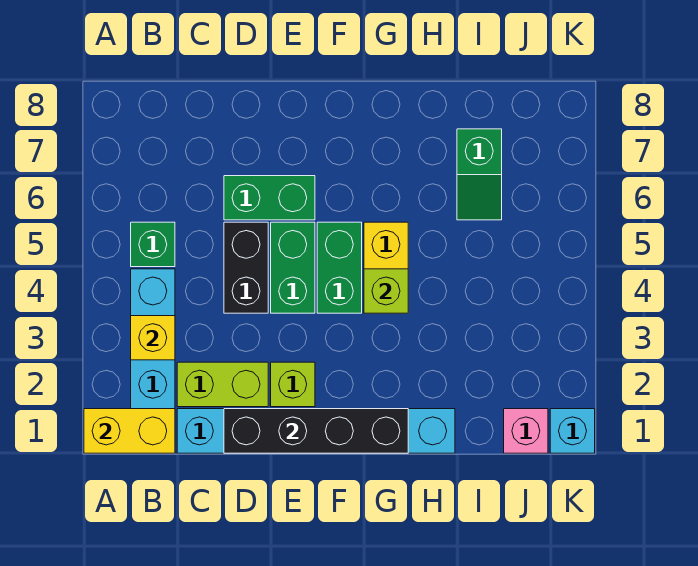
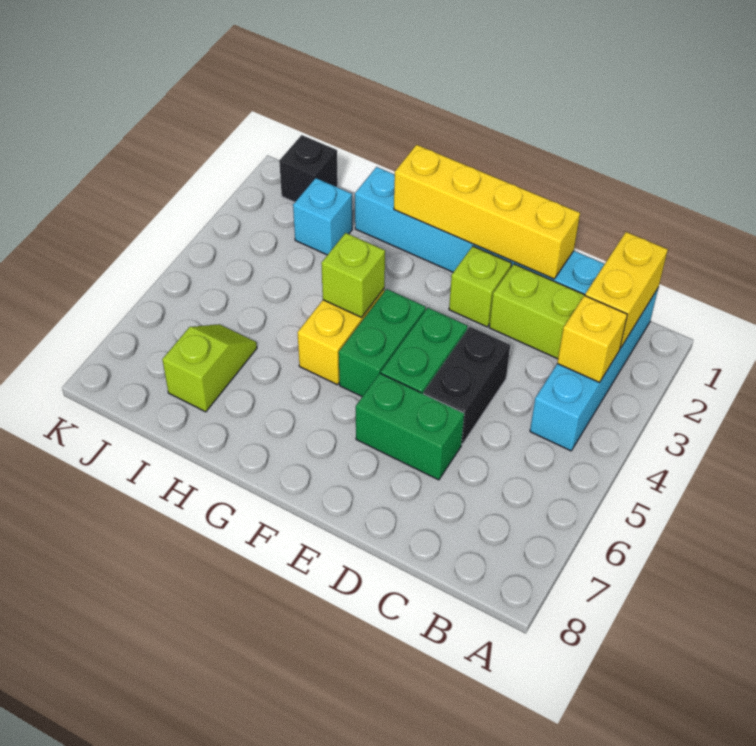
yellow brick A1:B1 level 2 -> yellow brick B1:B2 level 2
green brick B5 level 1 -> none
black brick D1:G1 level 2 -> yellow brick D1:G1 level 2
green slope I6:I7 level 1 top 7 -> lime slope I6:I7 level 1 top 7
pink brick J1 level 1 -> black brick J1 level 1
cyan brick K1 level 1 -> cyan brick I2 level 1

